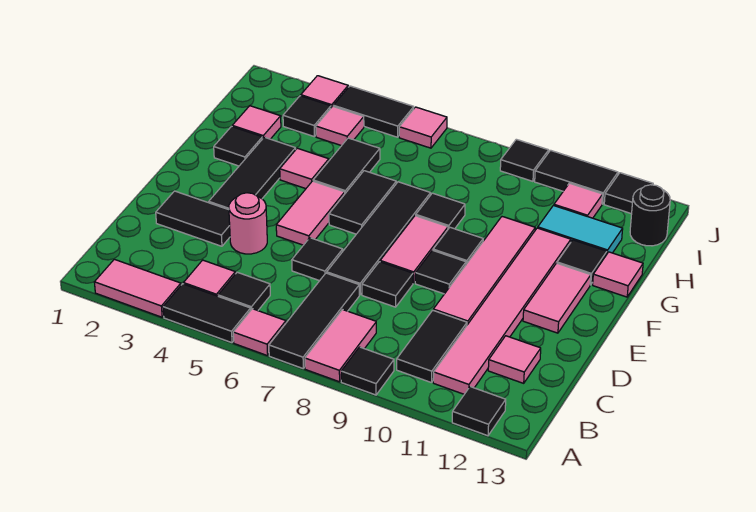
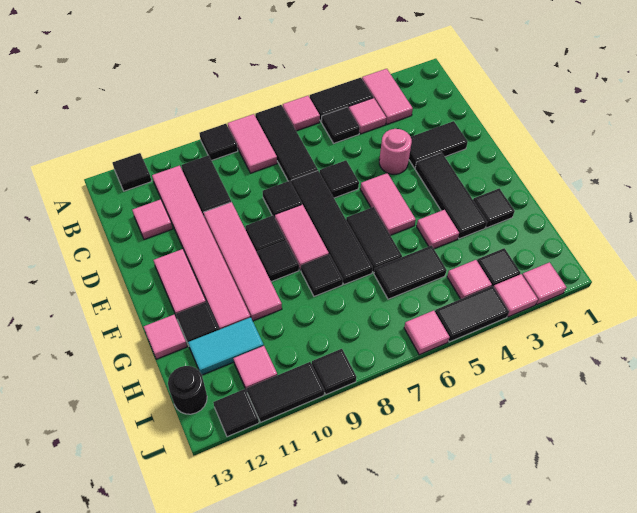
pink tile A2:A3 level 1 -> pink tile A3:B3 level 1
black tile G5:H5 level 1 -> black tile H5:H6 level 1
pink tile H2 level 1 -> pink tile J2 level 1

